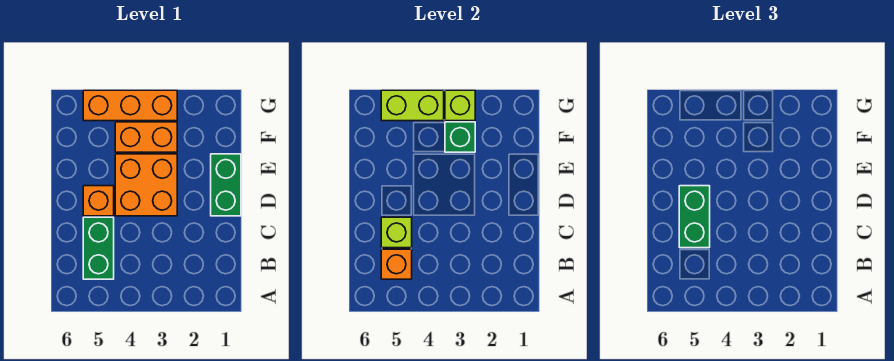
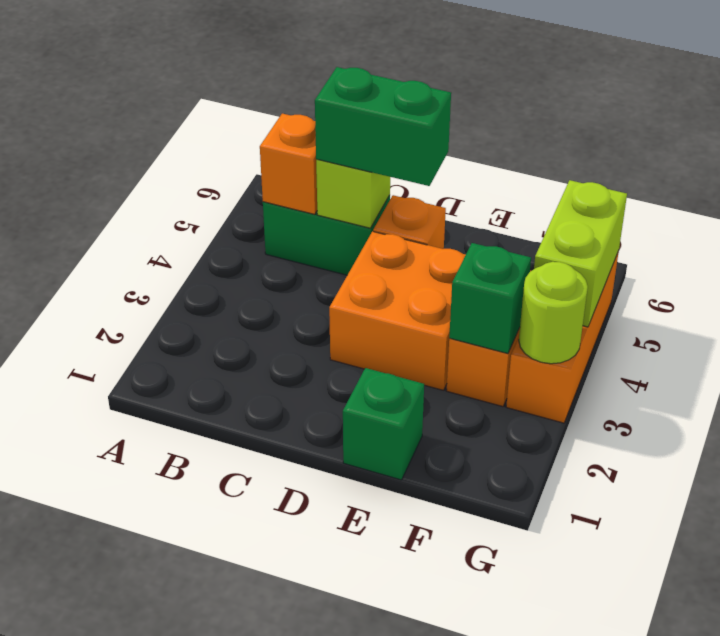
green brick D1:E1 level 1 -> green brick E1 level 1
lime brick G3 level 2 -> lime round brick G3 level 2

